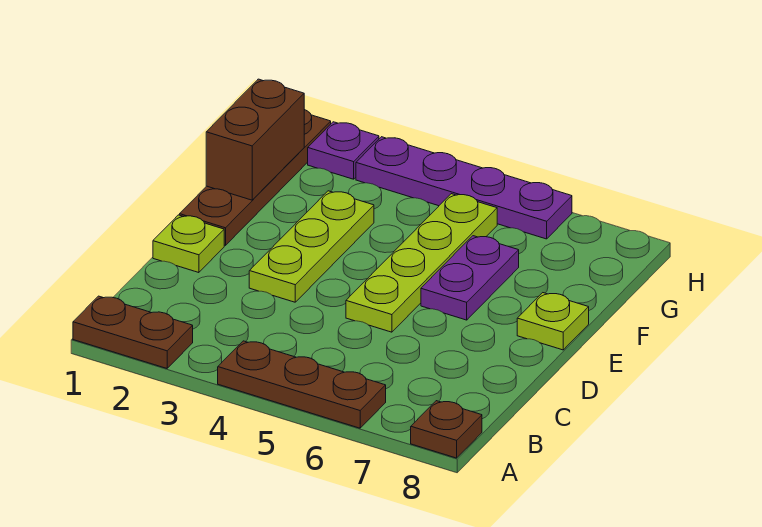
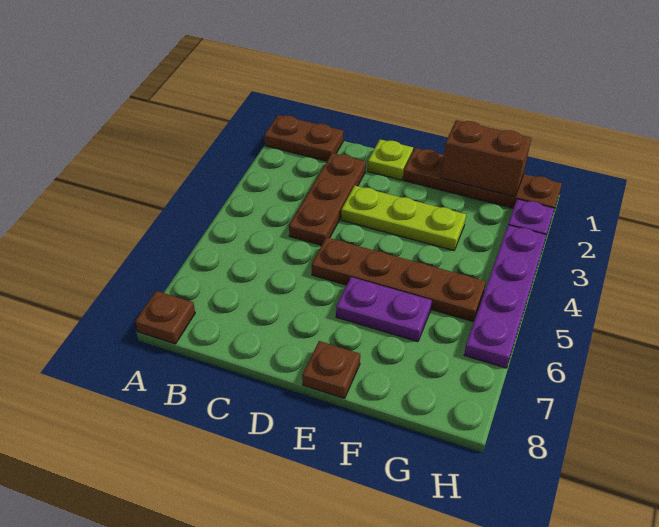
brown plate A1:A2 level 1 -> brown plate A1:B1 level 1
brown plate A4:A6 level 1 -> brown plate C2:C4 level 1
lime plate D5:G5 level 1 -> brown plate D5:G5 level 1
lime plate E8 level 1 -> brown plate E8 level 1

